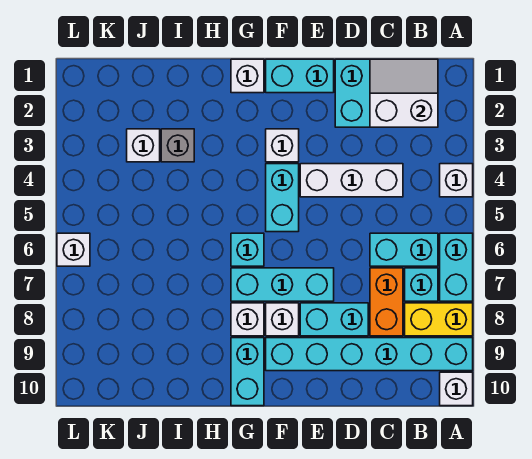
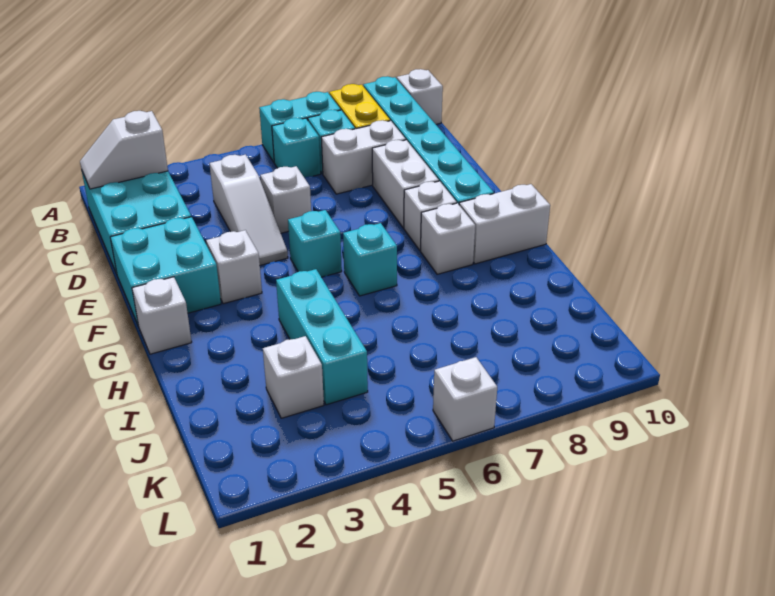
white brick A4 level 1 -> white brick D5 level 1
white slope B1:C2 level 2 top 2 -> white slope B1:B2 level 2 top 2
cyan brick B6:C6 level 1 -> cyan brick B6 level 1
white brick C4:E4 level 1 -> white slope C4:E4 level 1 top C
orange brick C7:C8 level 1 -> white brick C7:C8 level 1
cyan brick D8:E8 level 1 -> white brick D8:E8 level 1
cyan brick E1:F1 level 1 -> cyan brick E1:F2 level 1
cyan brick E7:G7 level 1 -> cyan brick H4:J4 level 1
cyan brick F4:F5 level 1 -> cyan brick F5 level 1
cyan brick G9:G10 level 1 -> white brick G9:G10 level 1
grey brick I3 level 1 -> none

